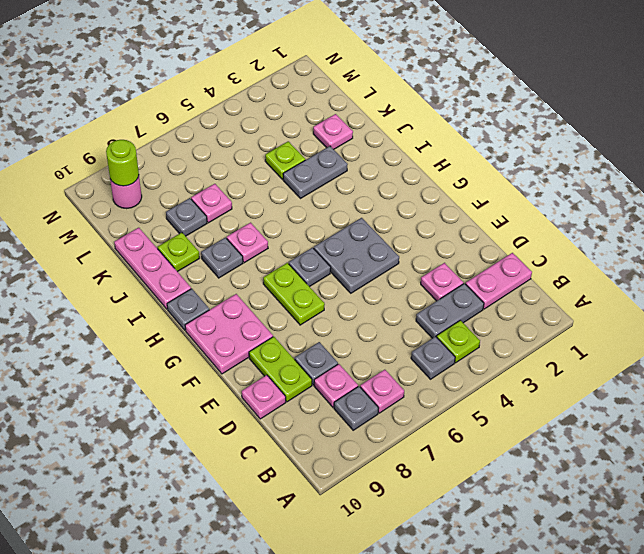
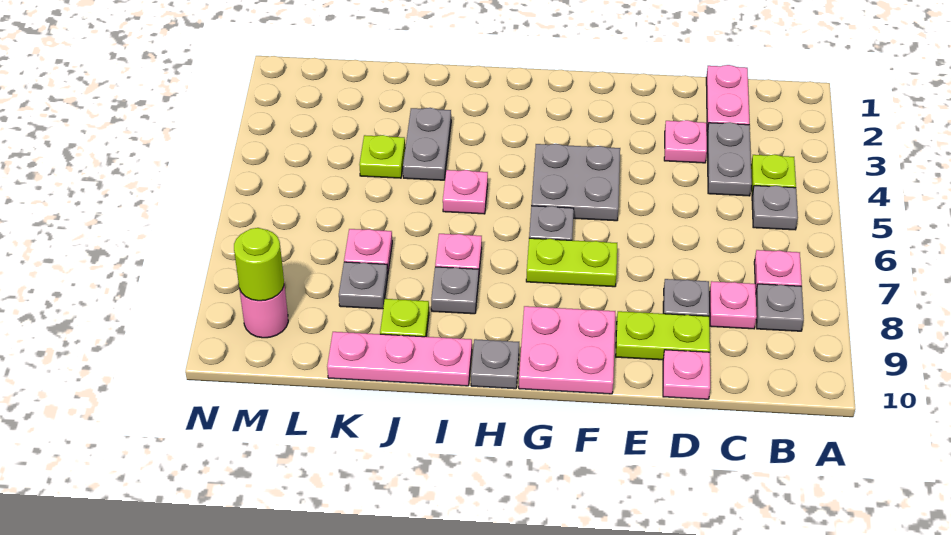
pink plate K2 level 1 -> pink plate I5 level 1

